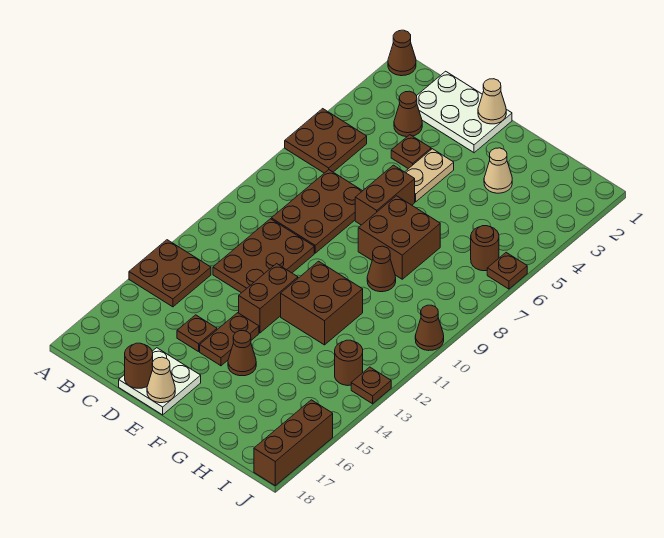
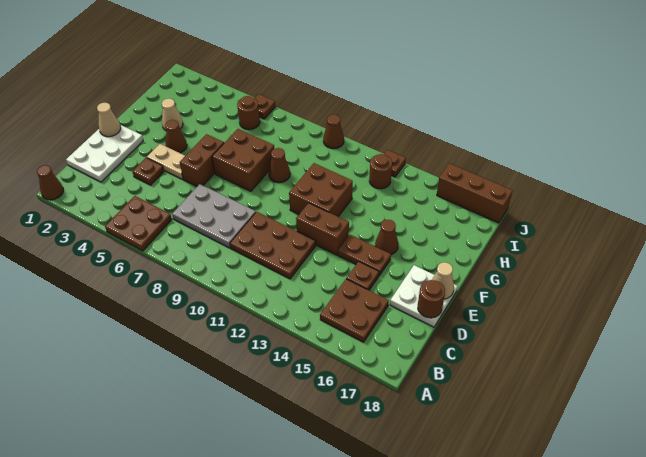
brown plate A13:B14 level 1 -> brown plate B15:C16 level 1
brown cone C3 level 1 -> brown cone F4 level 1
brown plate C7:D9 level 1 -> grey plate C7:D9 level 1
brown brick E6:E7 level 1 -> brown brick E6:F6 level 1

